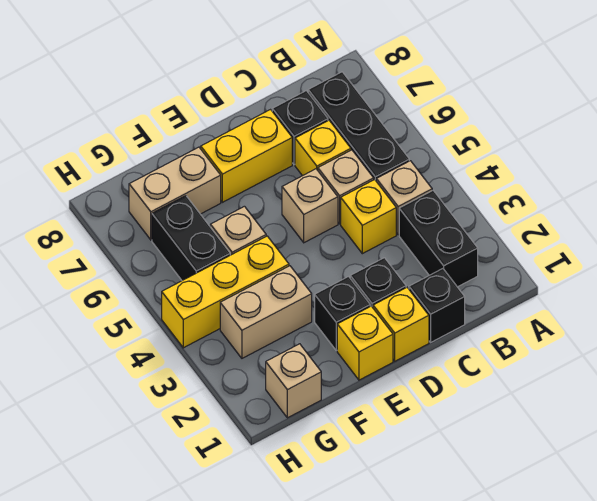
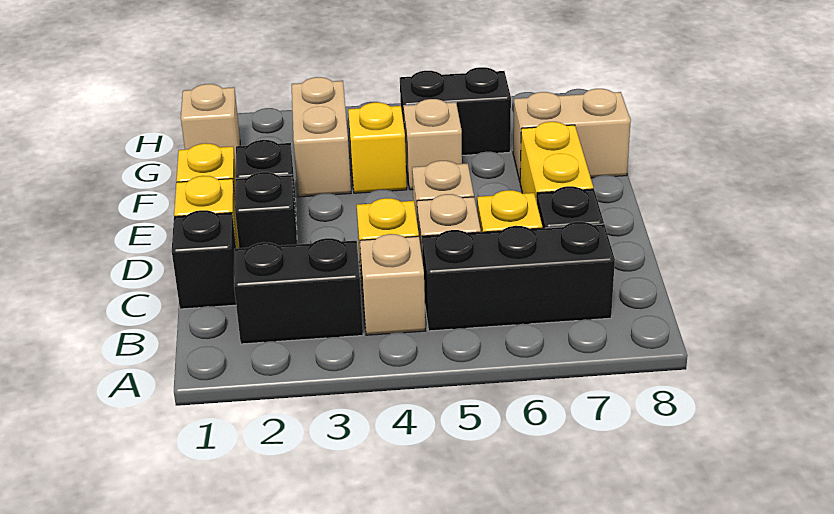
yellow brick F4:H4 level 1 -> yellow brick F4 level 1
tan brick F7:G7 level 1 -> tan brick F7:F8 level 1

